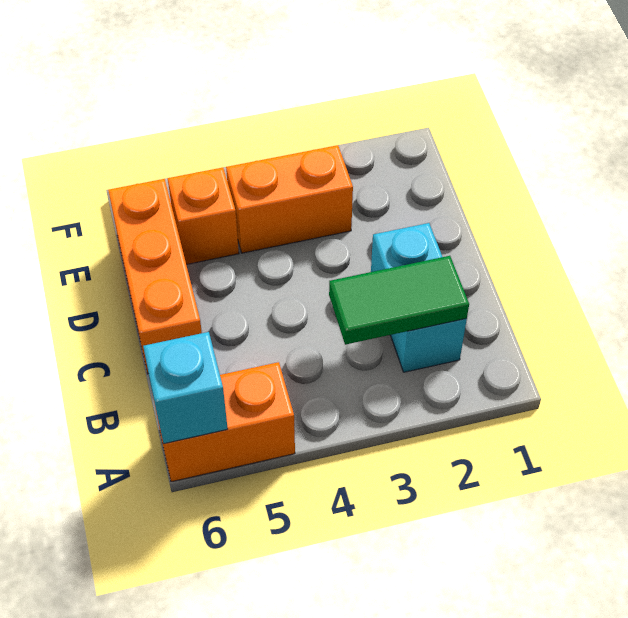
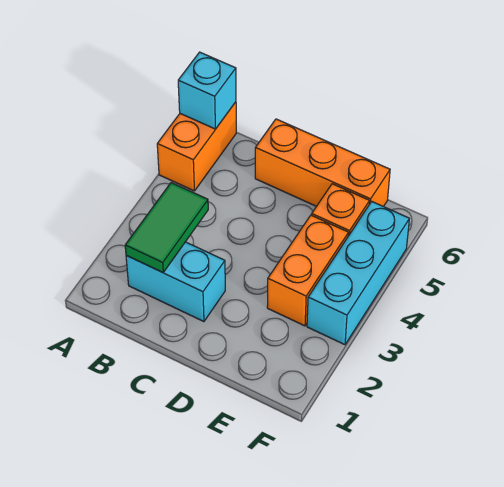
none -> cyan brick F3:F5 level 1

